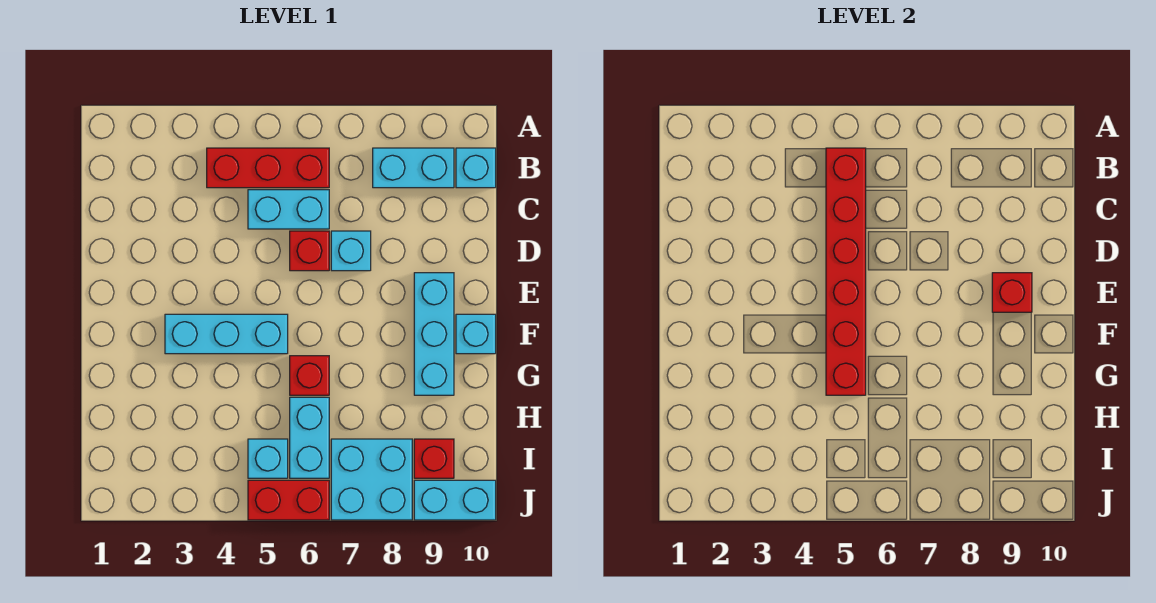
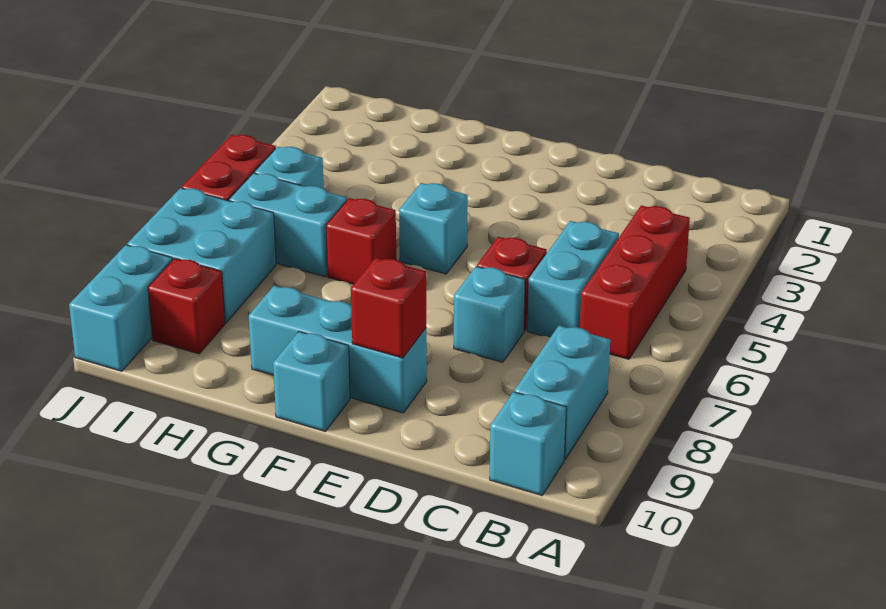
red brick B5:G5 level 2 -> none
cyan brick F3:F5 level 1 -> cyan brick F5 level 1

